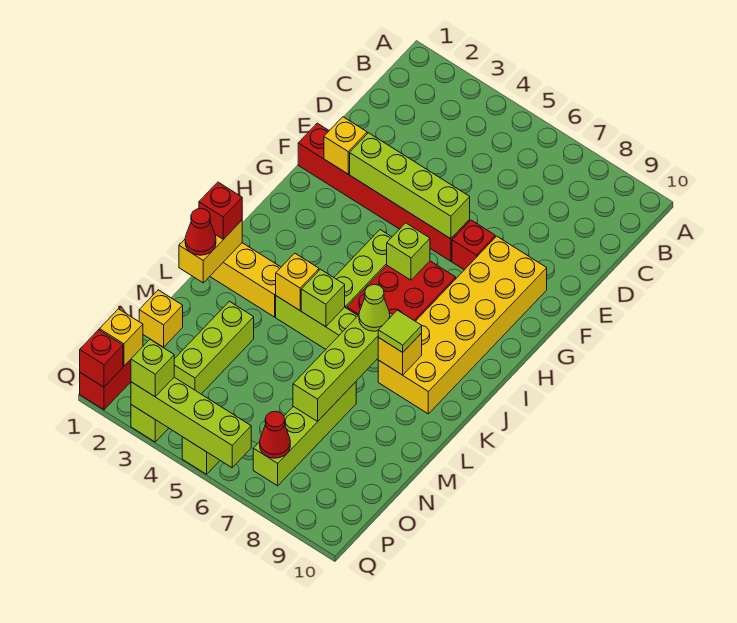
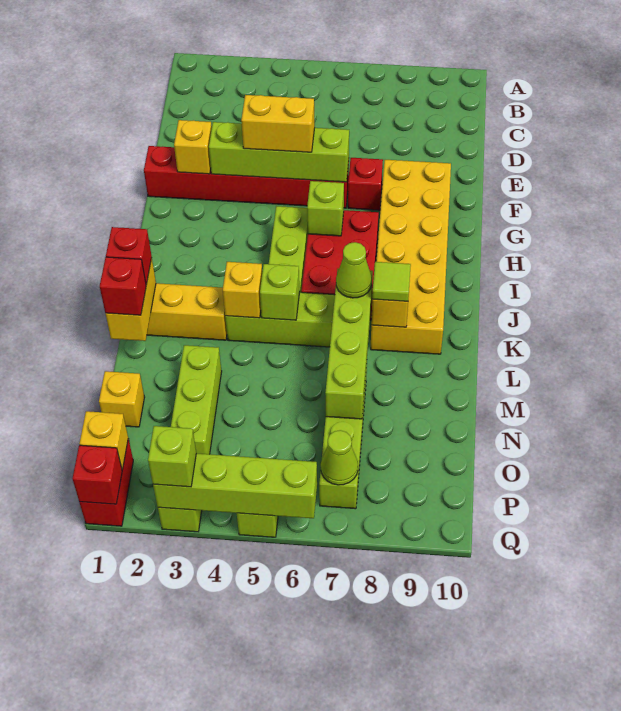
none -> yellow brick F4:F5 level 3
red cone L1 level 3 -> red brick L1 level 3
red cone P7 level 2 -> lime cone P7 level 2

